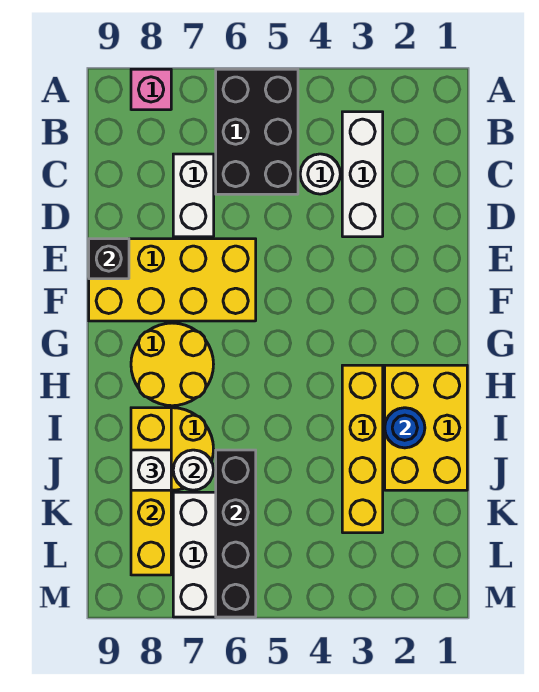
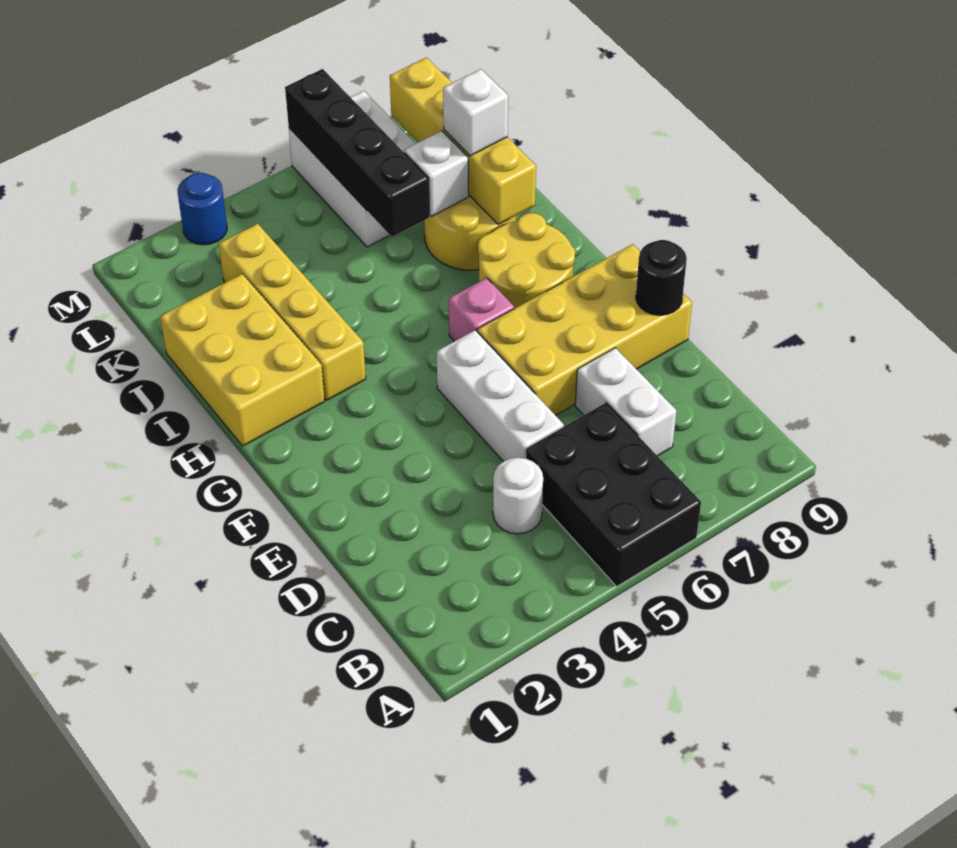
pink brick A8 level 1 -> pink brick G6 level 1
white brick B3:D3 level 1 -> white brick D5:F5 level 1
black brick E9 level 2 -> black round brick E9 level 2
blue round brick I2 level 2 -> blue round brick M3 level 1
white round brick J7 level 2 -> white brick J7 level 2

